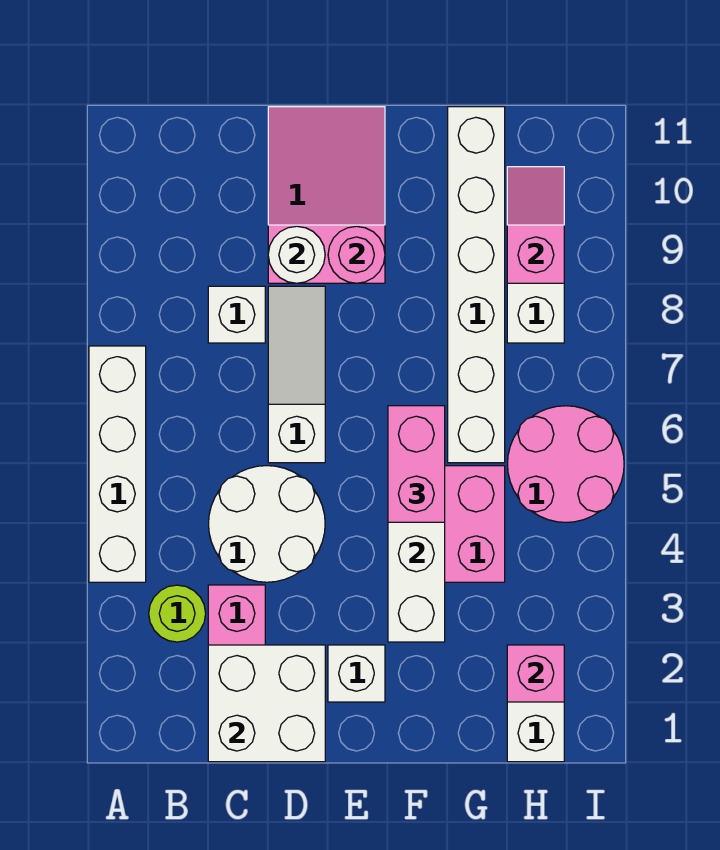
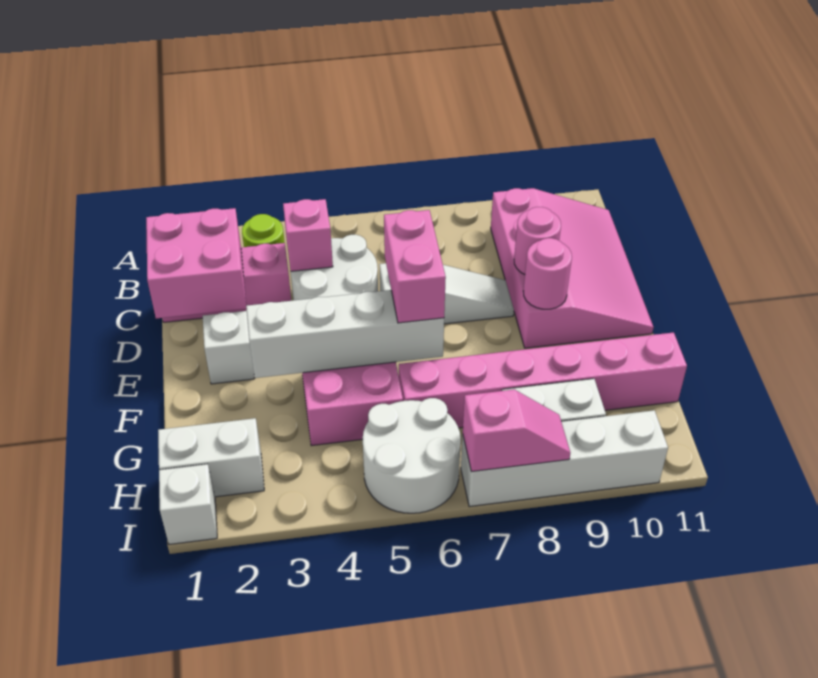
white brick A4:A7 level 1 -> white brick I7:I10 level 1
white brick C1:D2 level 2 -> pink brick C1:D2 level 2
white brick C8 level 1 -> white brick I1 level 1
pink slope D9:E11 level 1 top 9 -> pink slope B9:E11 level 1 top 9
white round brick D9 level 2 -> pink round brick D9 level 2
pink brick F5:F6 level 3 -> pink brick E6:F6 level 3
white brick G6:G11 level 1 -> pink brick G6:G11 level 1
pink brick H2 level 2 -> pink brick C4 level 2
pink round brick H5:I6 level 1 -> white round brick H5:I6 level 1
pink slope H9:H10 level 2 top 9 -> pink slope I7:I8 level 2 top 7

